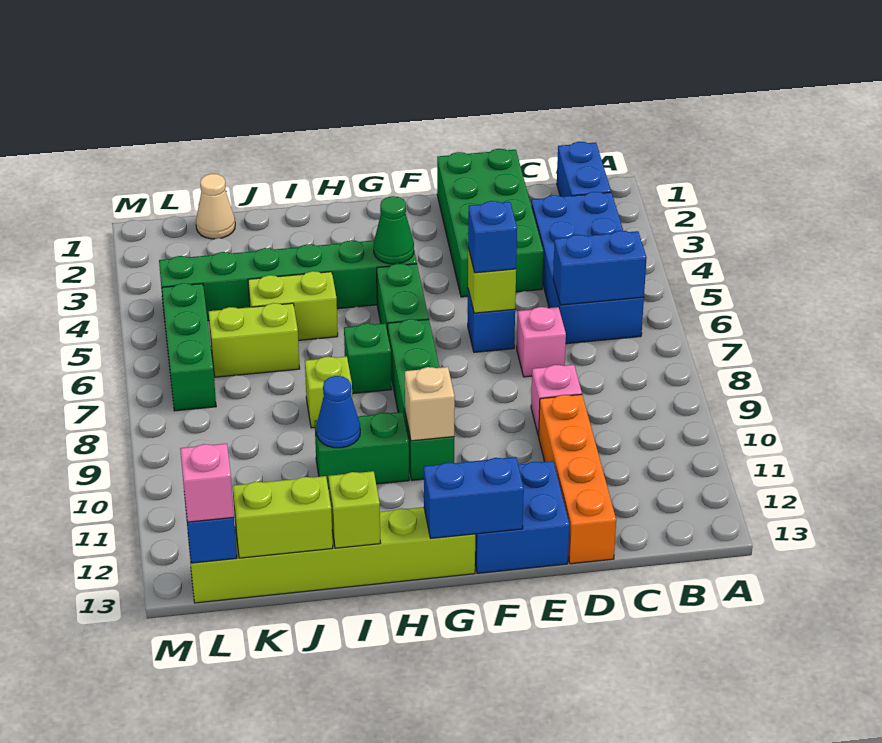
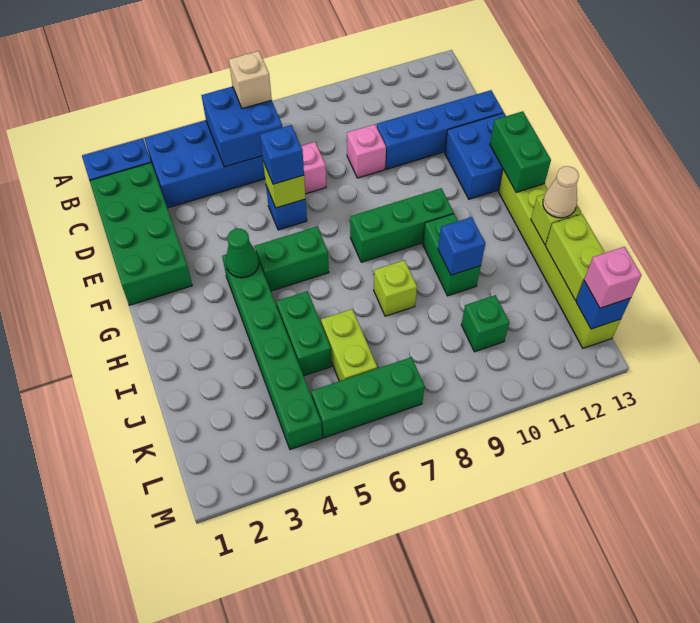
blue brick B6:C6 level 2 -> blue brick B5:C6 level 2
green brick D1:E4 level 1 -> green brick C1:F2 level 1
orange brick D10:D13 level 1 -> blue brick D10:D13 level 1
blue brick F13:G13 level 2 -> green brick F13:G13 level 2
green brick G7:G10 level 1 -> green brick G8:G10 level 1
tan brick G10 level 2 -> tan brick B6 level 3
green brick H7 level 1 -> green brick K10 level 1
lime brick I5:J5 level 1 -> green brick I5:J5 level 1
blue cone I10 level 2 -> blue brick I10 level 2
tan cone K1 level 1 -> tan cone I13 level 3

